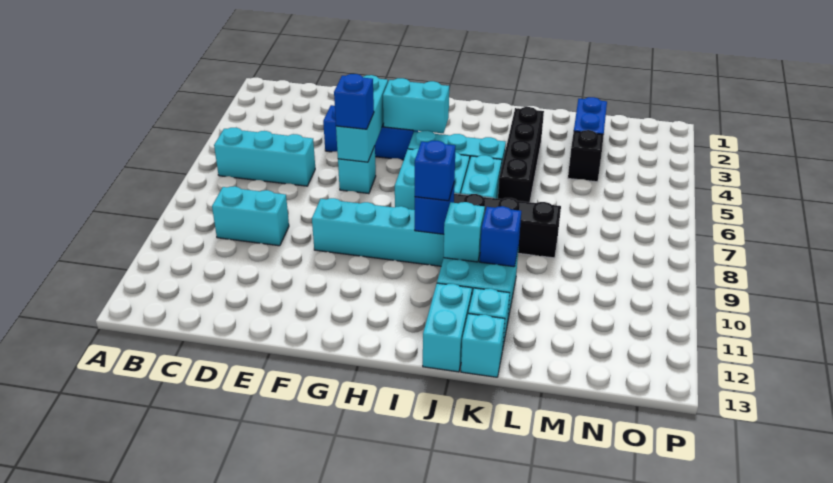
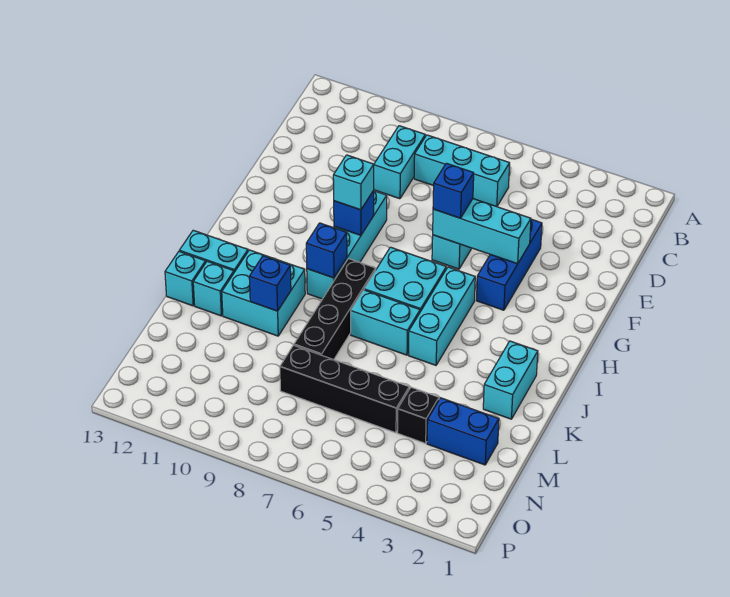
cyan brick B6:D6 level 1 -> cyan brick C6:C8 level 1
cyan brick G4:H4 level 2 -> cyan brick J2:K2 level 1
blue brick I9 level 3 -> blue brick G9 level 2
cyan brick J10 level 2 -> cyan brick G9 level 3
black brick K3:K6 level 1 -> black brick M5:M8 level 1

